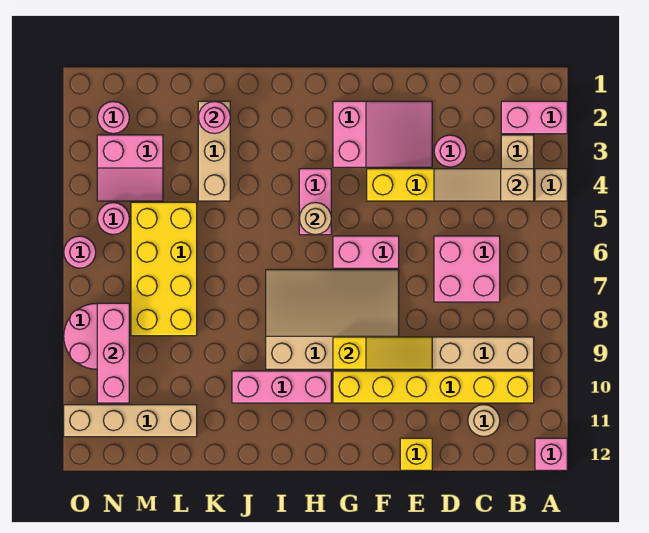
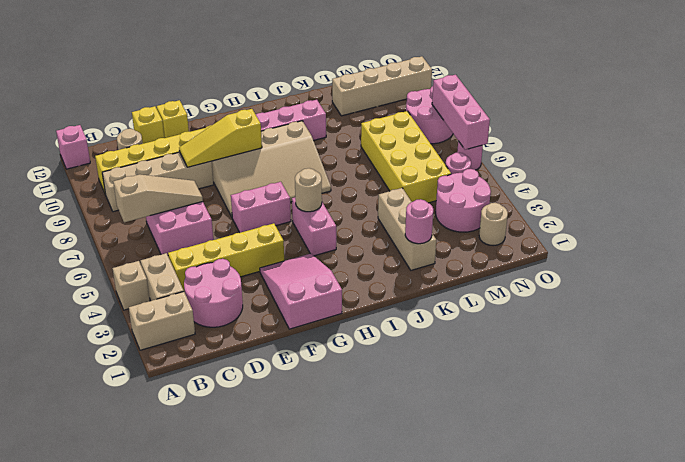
pink brick A2:B2 level 1 -> tan brick A2:B2 level 1
tan slope B4:D4 level 2 top B -> tan slope B7:D7 level 2 top B
pink round brick D3 level 1 -> pink round brick C2:D3 level 1
none -> yellow brick D12 level 1
pink slope E2:G3 level 1 top G -> pink slope F1:G3 level 1 top 1
pink slope M3:N4 level 1 top 3 -> pink round brick M3:N4 level 1
pink round brick N2 level 1 -> tan round brick N2 level 1
pink brick N8:N10 level 2 -> pink brick O6:O8 level 2

